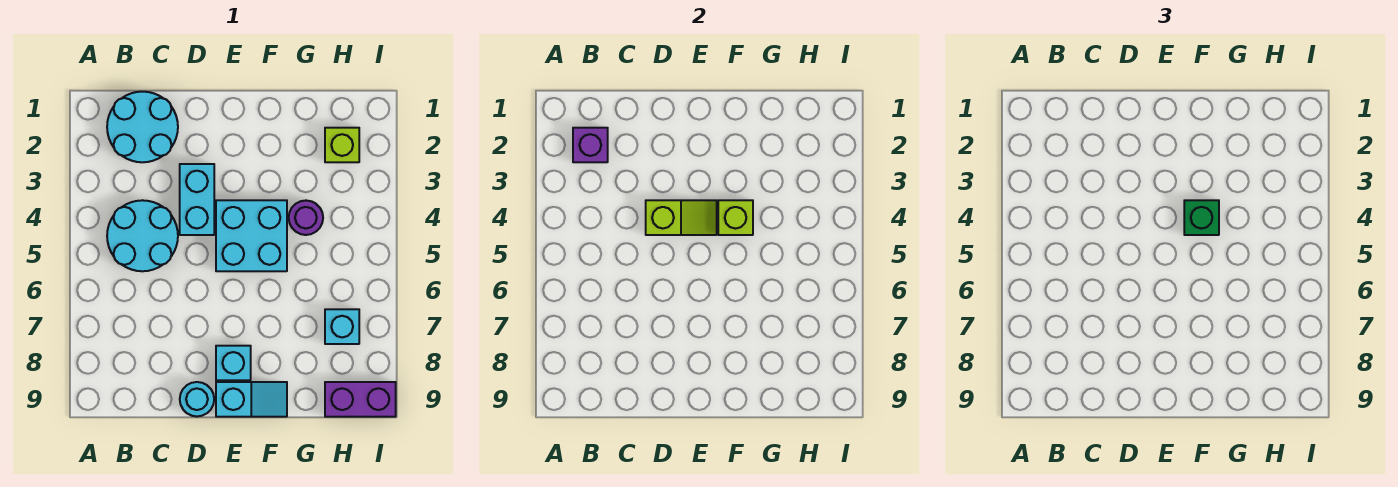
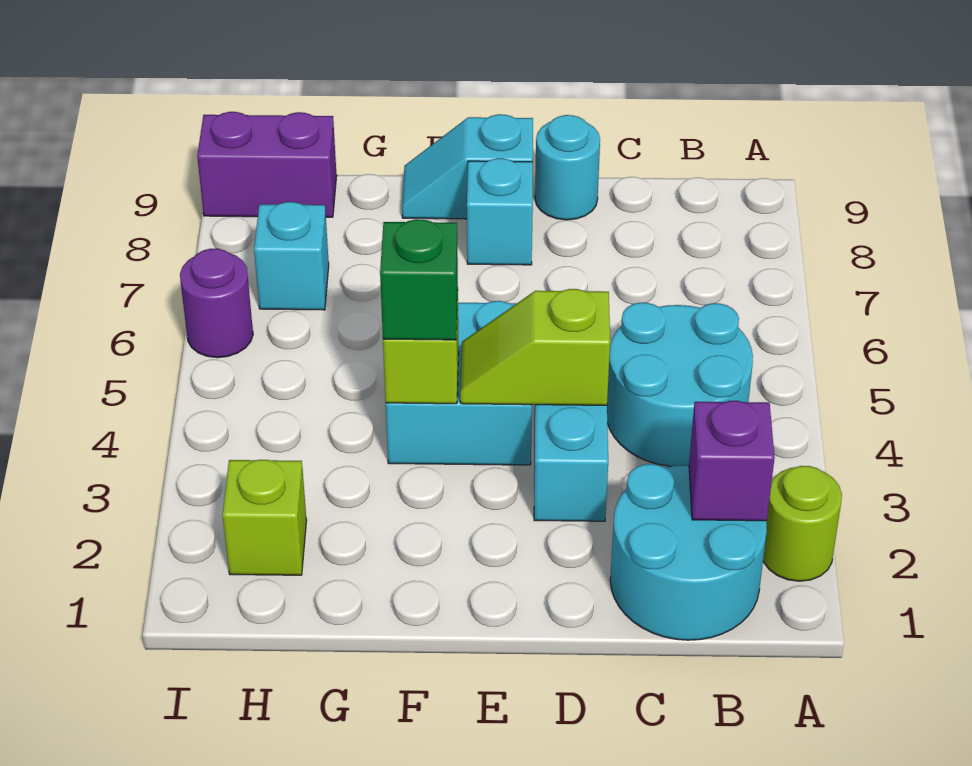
none -> lime round brick A2 level 1
purple round brick G4 level 1 -> purple round brick I6 level 1

